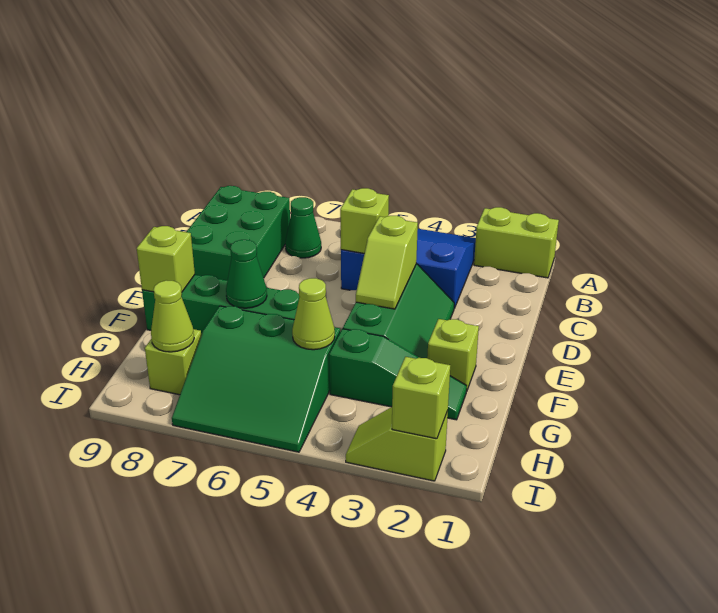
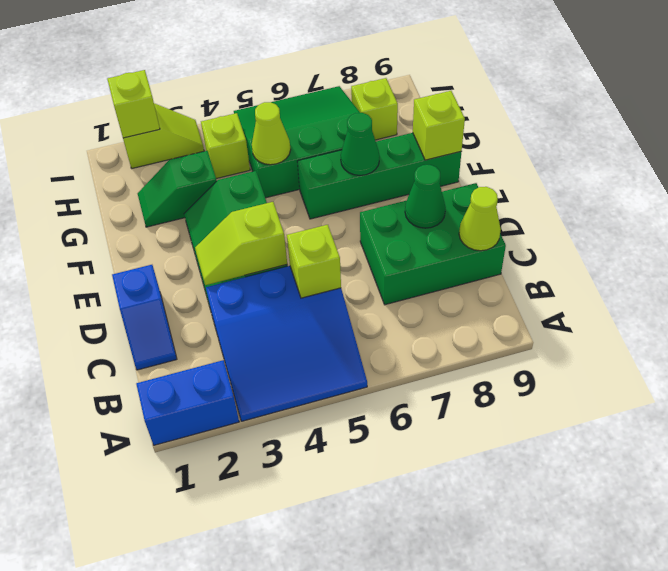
lime brick A1:A2 level 1 -> blue brick A1:A2 level 1
green cone B7 level 1 -> green cone D8 level 2
green brick B8:D9 level 1 -> green brick C7:D9 level 1
none -> blue slope C1:D1 level 1 top D
lime slope D4:E4 level 2 top D -> lime slope D3:D4 level 2 top 4
lime brick F2 level 1 -> lime brick H4 level 1
green slope G2:G4 level 1 top 4 -> green slope G2:G3 level 1 top 3
lime cone H8 level 2 -> lime cone C9 level 2

